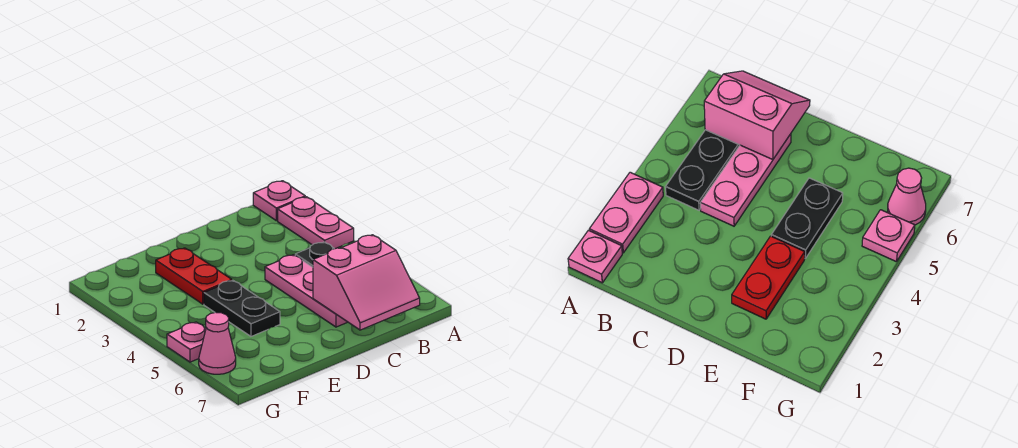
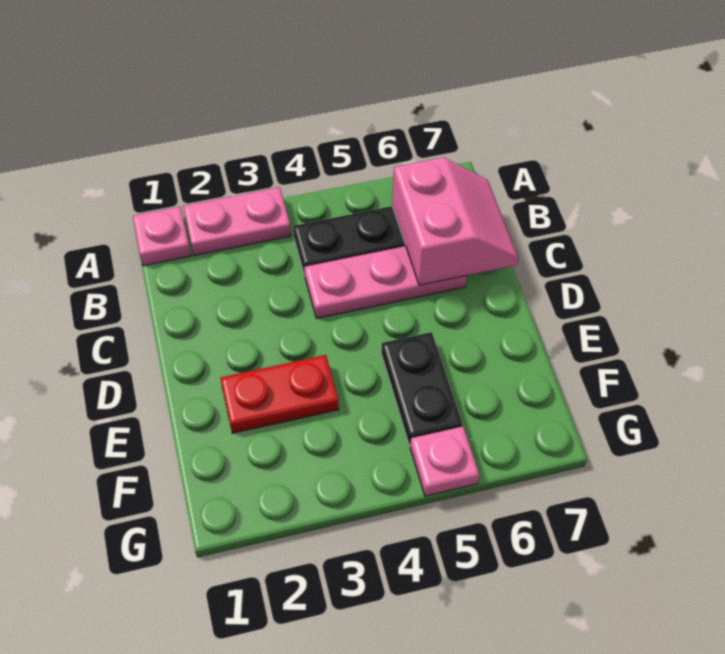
black plate E4:E5 level 1 -> black plate E5:F5 level 1
pink cone G6 level 1 -> none

